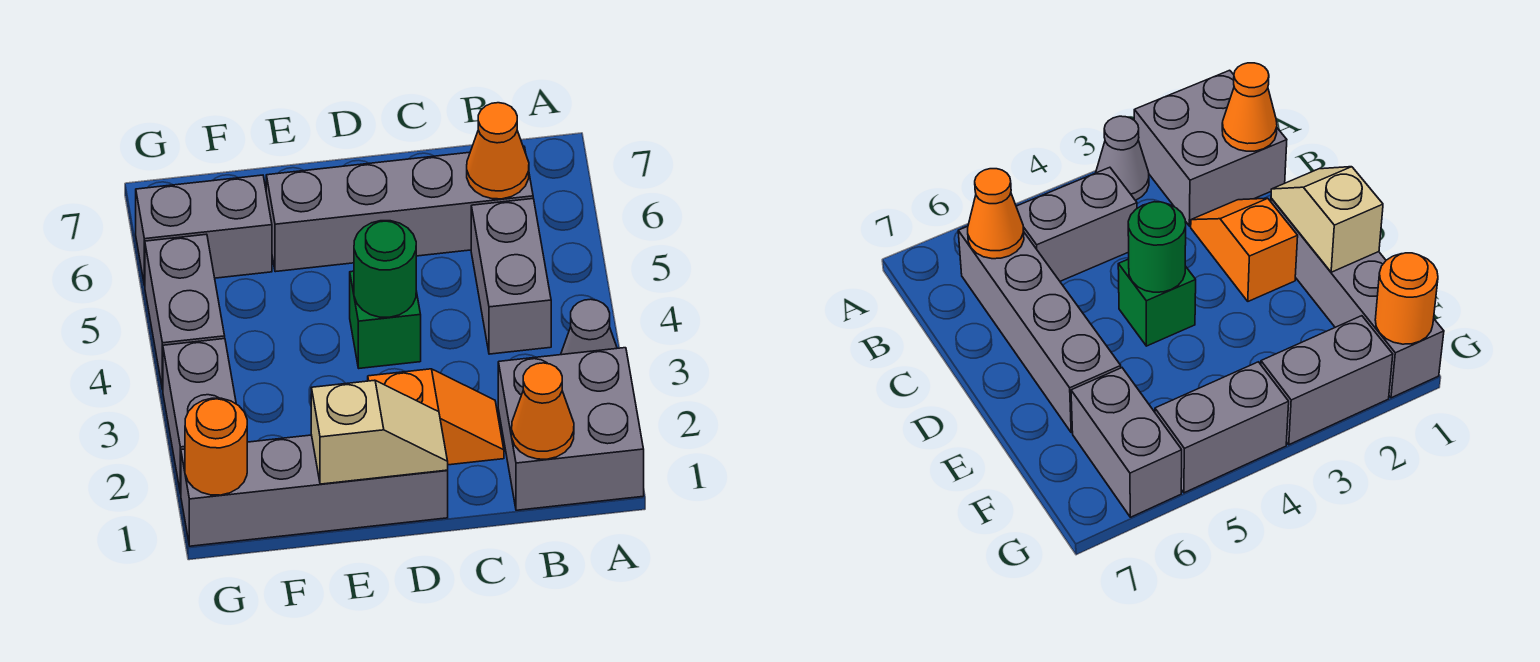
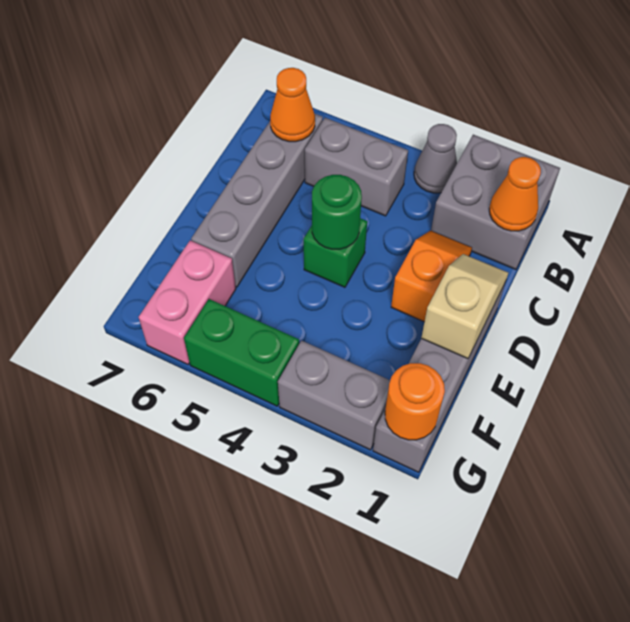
grey brick F6:G6 level 1 -> pink brick F6:G6 level 1
grey brick G4:G5 level 1 -> green brick G4:G5 level 1

